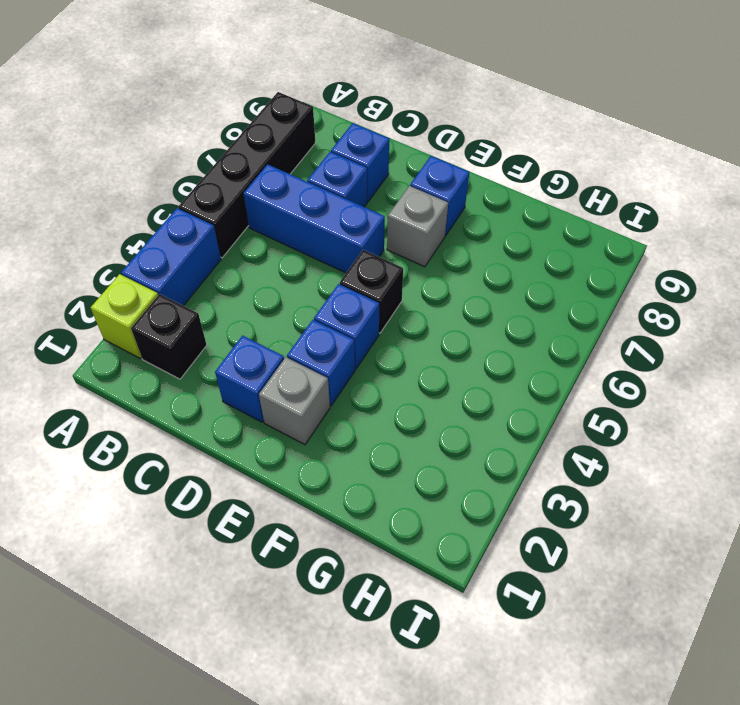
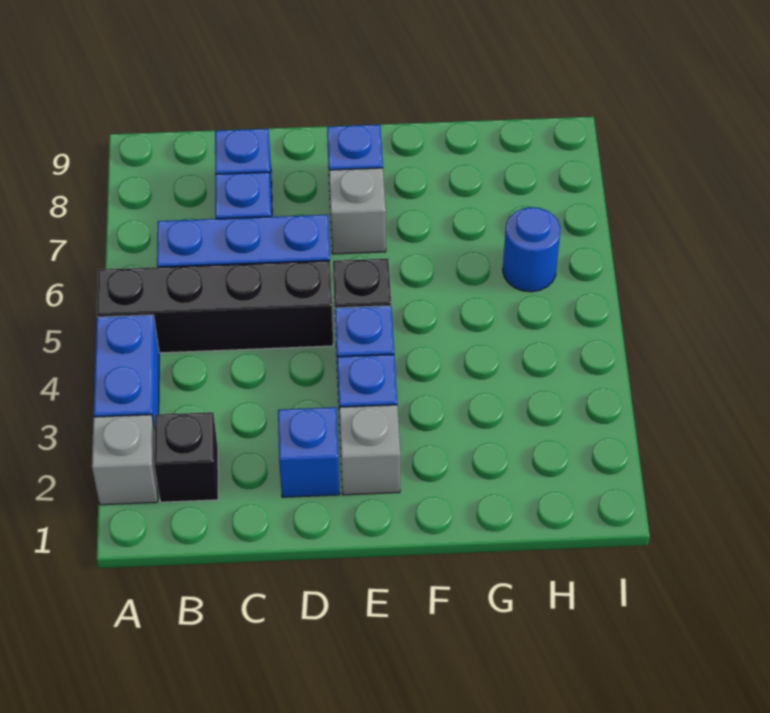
lime brick A2 level 1 -> grey brick A2 level 1
black brick A5:A8 level 1 -> black brick A5:D5 level 1
none -> blue round brick H6 level 1

